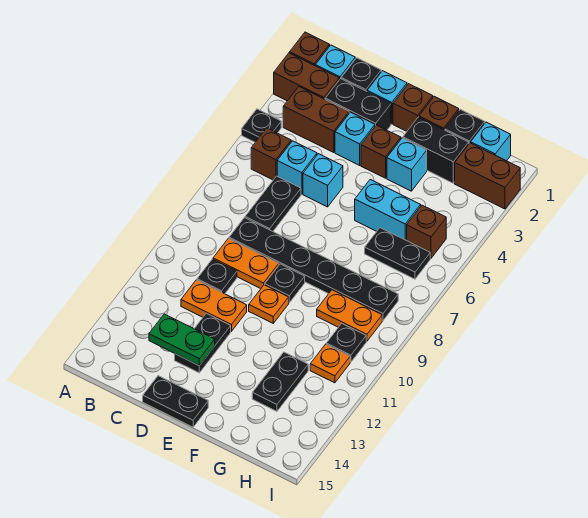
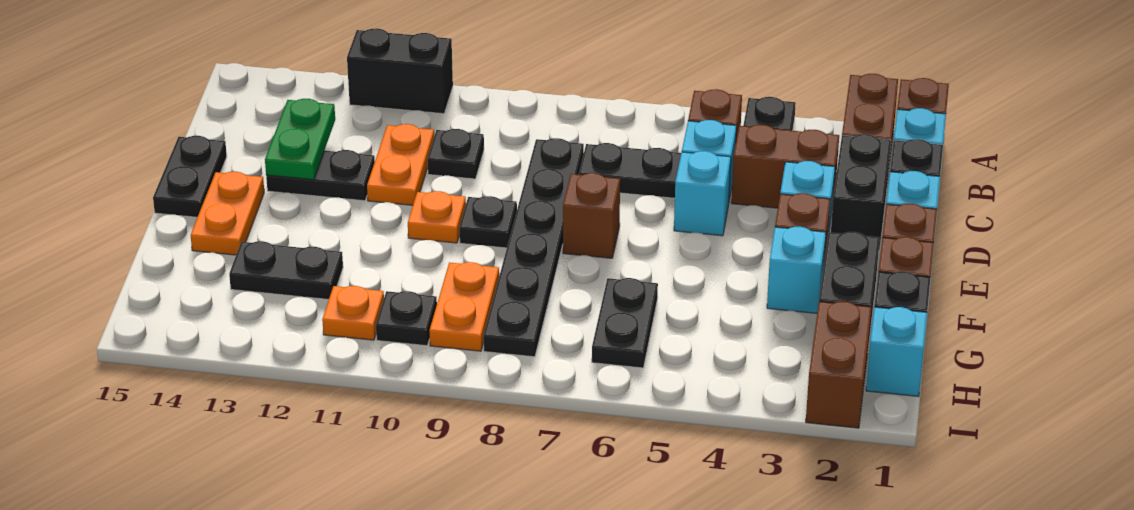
none -> black brick A11:A12 level 1
brown brick B3:C3 level 1 -> brown brick C3:C4 level 1
orange plate C9:D9 level 1 -> orange plate E14:F14 level 1
cyan brick F5:G5 level 1 -> none
brown brick H5 level 1 -> brown brick E7 level 1

